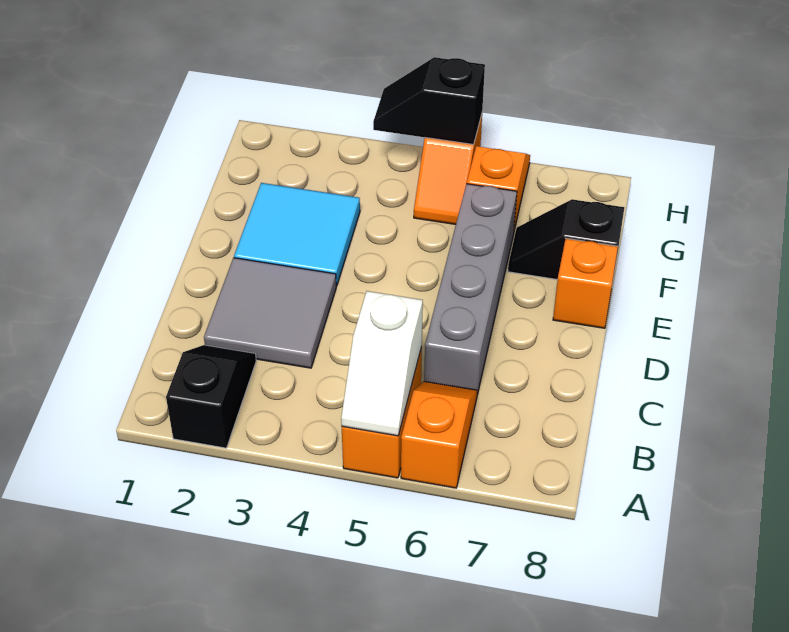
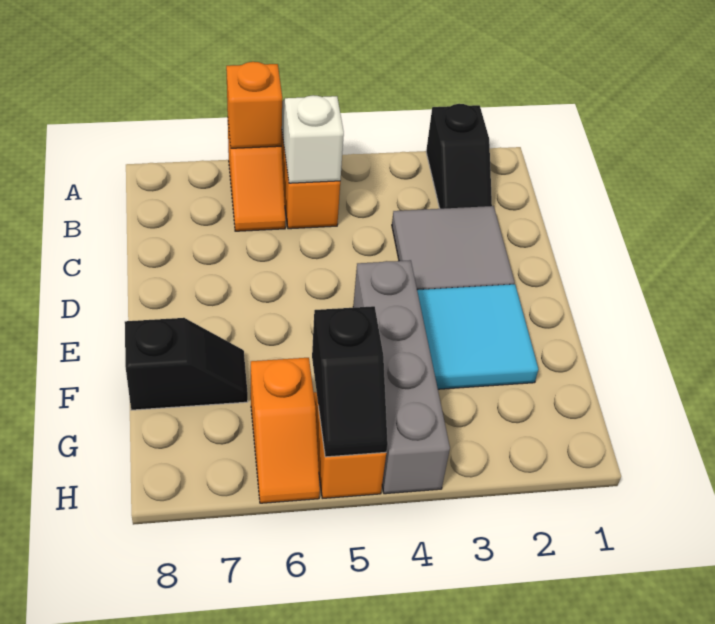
grey brick C6:F6 level 1 -> grey brick E4:H4 level 1
orange brick E8 level 1 -> orange brick A6 level 2
black slope H4:H5 level 2 top 5 -> black slope G5:H5 level 2 top G

